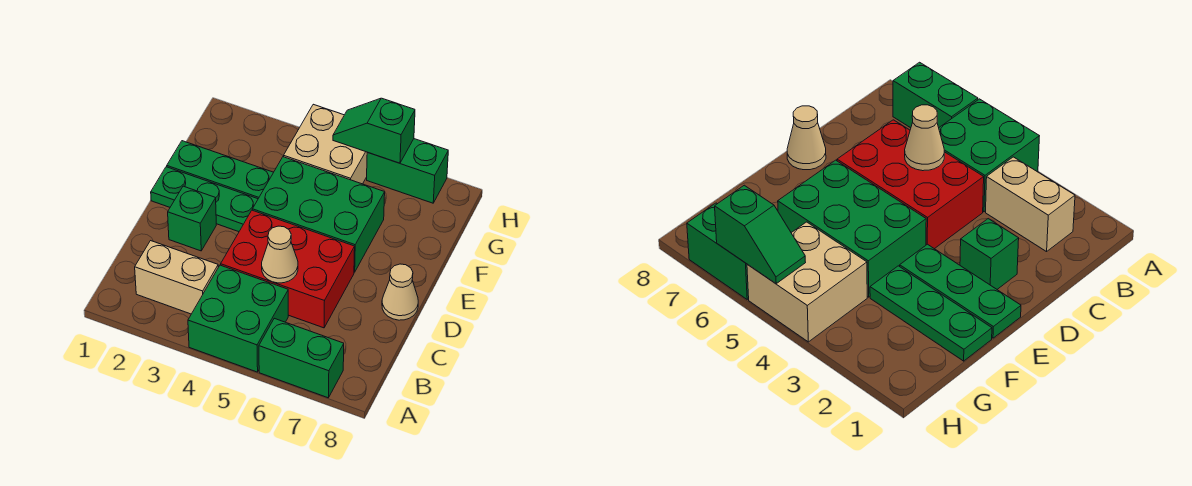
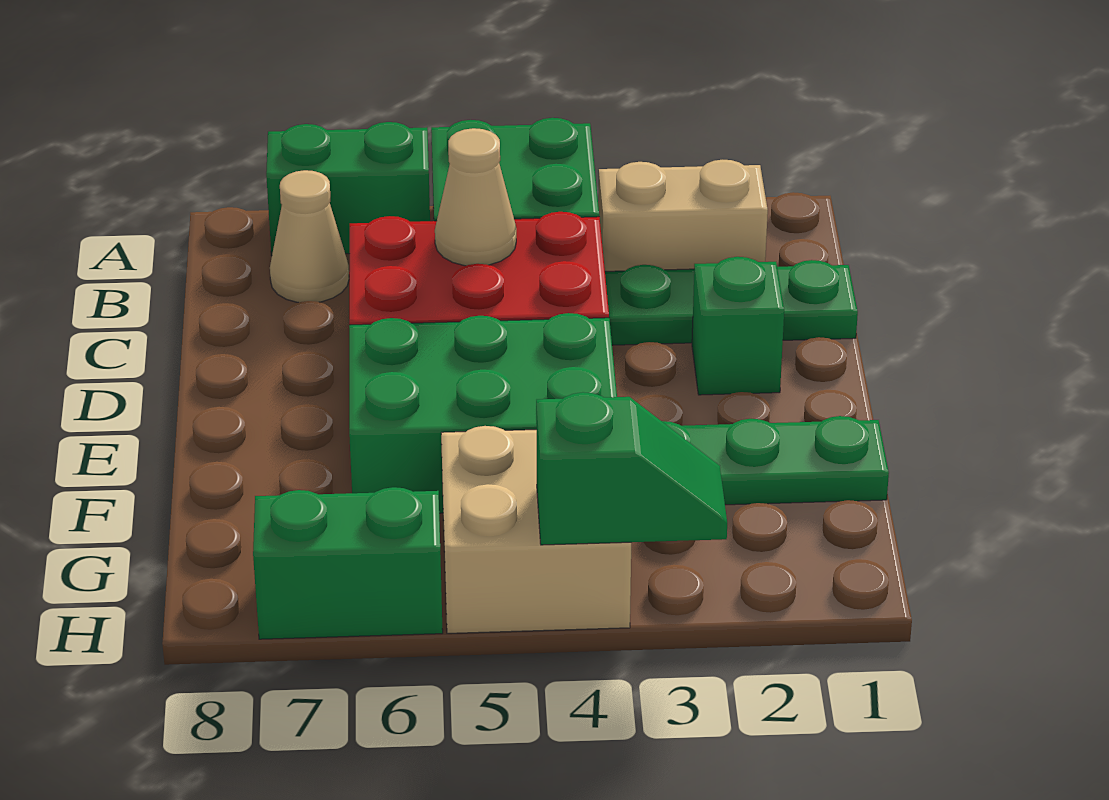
tan cone D8 level 1 -> tan cone B7 level 1
green plate E1:E3 level 1 -> green plate C1:C3 level 1
green slope H5:H6 level 2 top 6 -> green slope H3:H4 level 2 top 4

